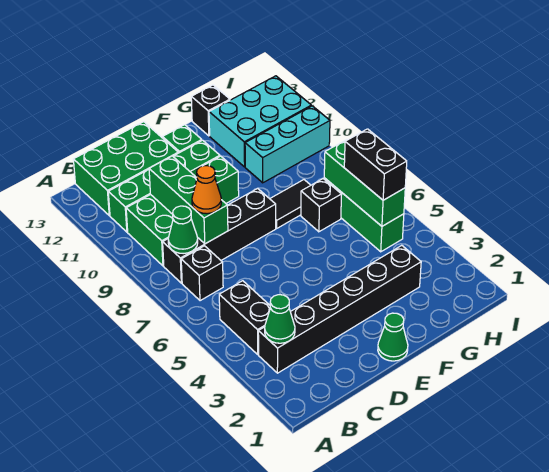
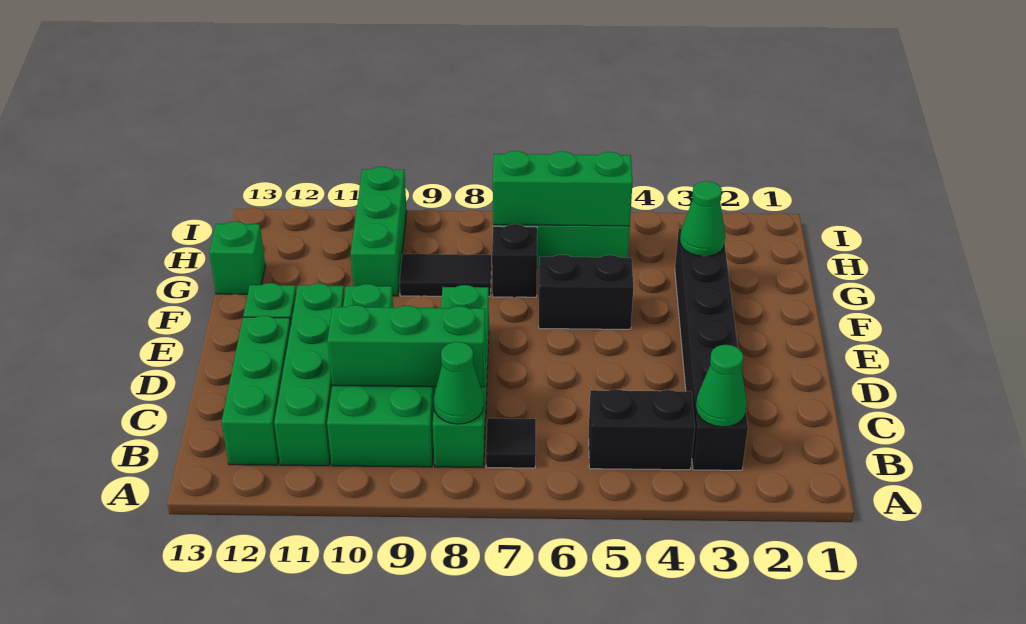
black brick B7 level 1 -> black tile B7 level 1
black brick B8:E8 level 1 -> green brick B8:E8 level 1
green brick B12:D13 level 1 -> green brick B12:D12 level 1
orange cone C8 level 3 -> none
green cone E1 level 1 -> green cone G3 level 2
black tile F8:G8 level 1 -> black tile G8:G9 level 1
cyan brick G10:I10 level 1 -> green brick G10:I10 level 1
cyan brick G11:I12 level 1 -> none
black brick G13 level 1 -> green brick G13 level 1
black brick H5:H6 level 3 -> black brick F5:F6 level 1

